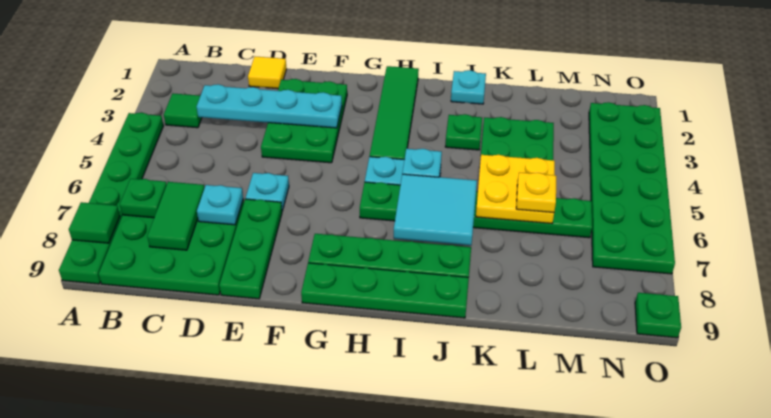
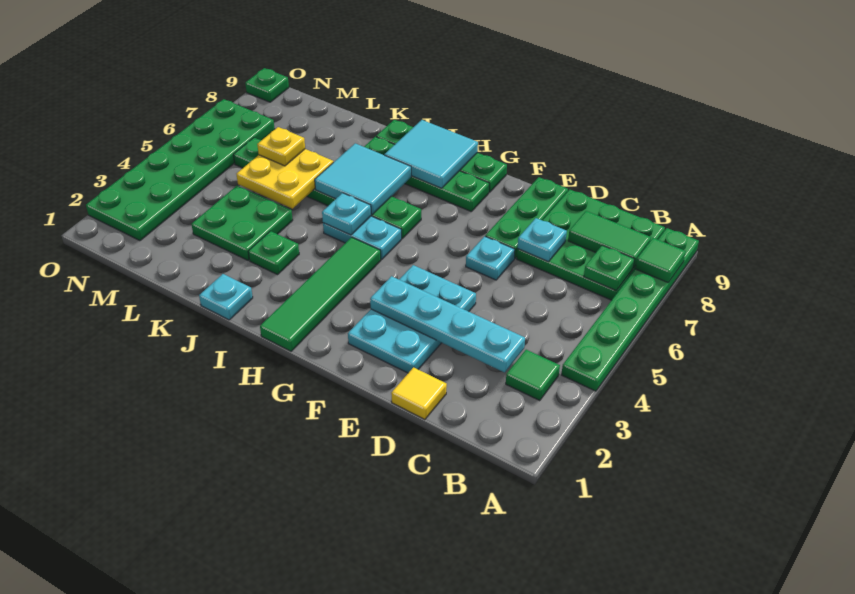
green tile C7:C8 level 2 -> green tile B8:C8 level 2
green plate E2:F4 level 1 -> cyan plate E2:F4 level 1
none -> cyan tile H8:I9 level 2

